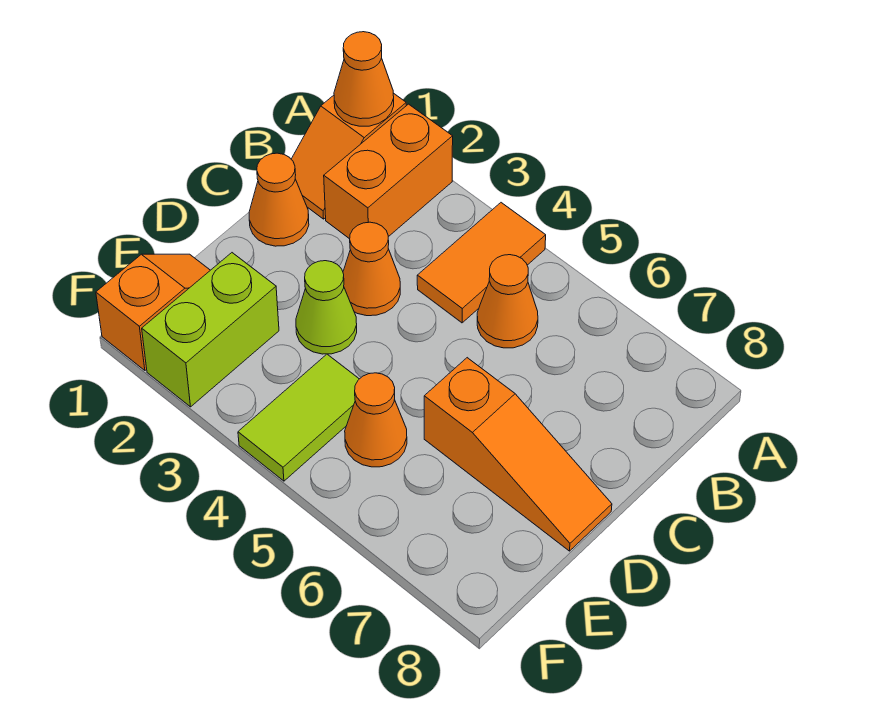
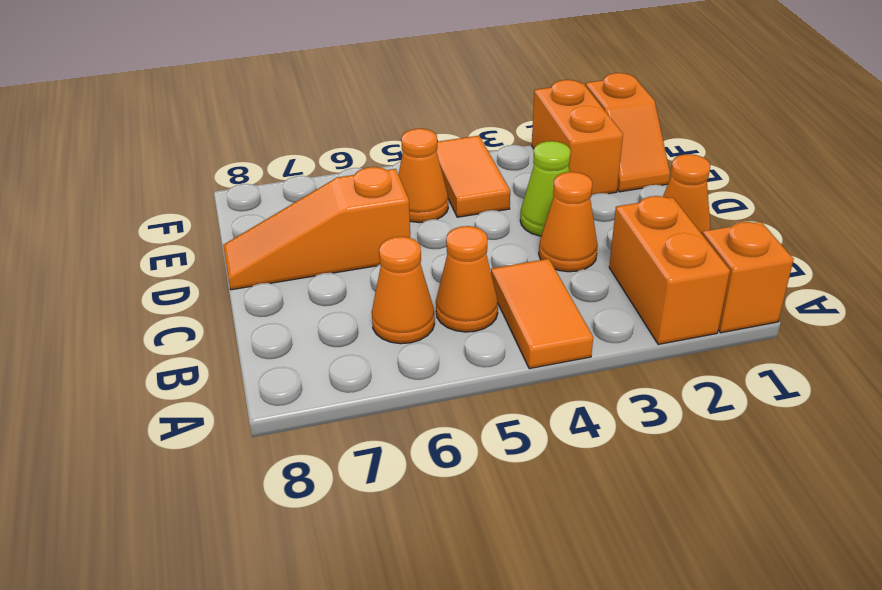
orange cone A1 level 2 -> orange cone B6 level 1
lime brick E2:F2 level 1 -> orange brick E2:F2 level 1
lime tile E4:F4 level 1 -> orange tile E4:F4 level 1

